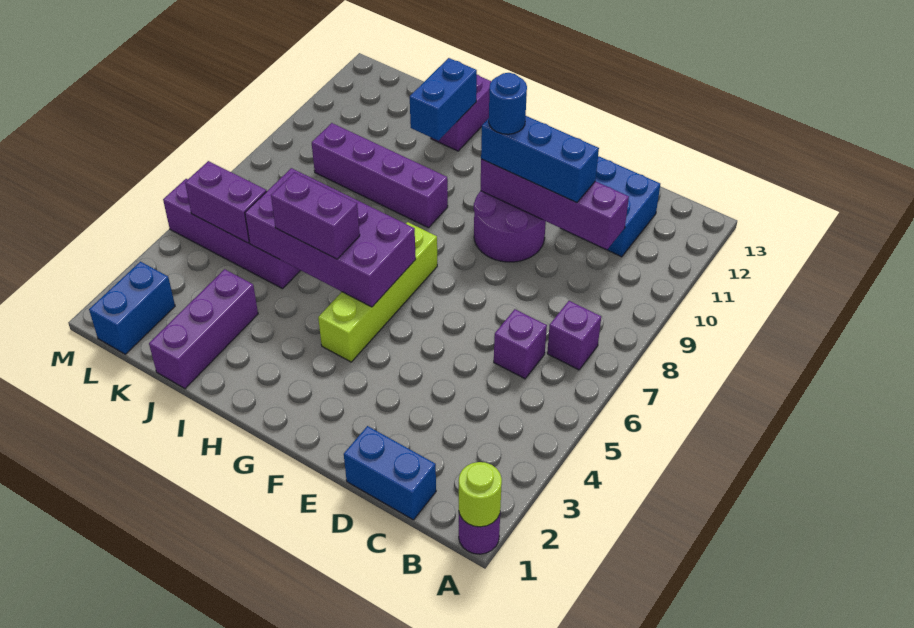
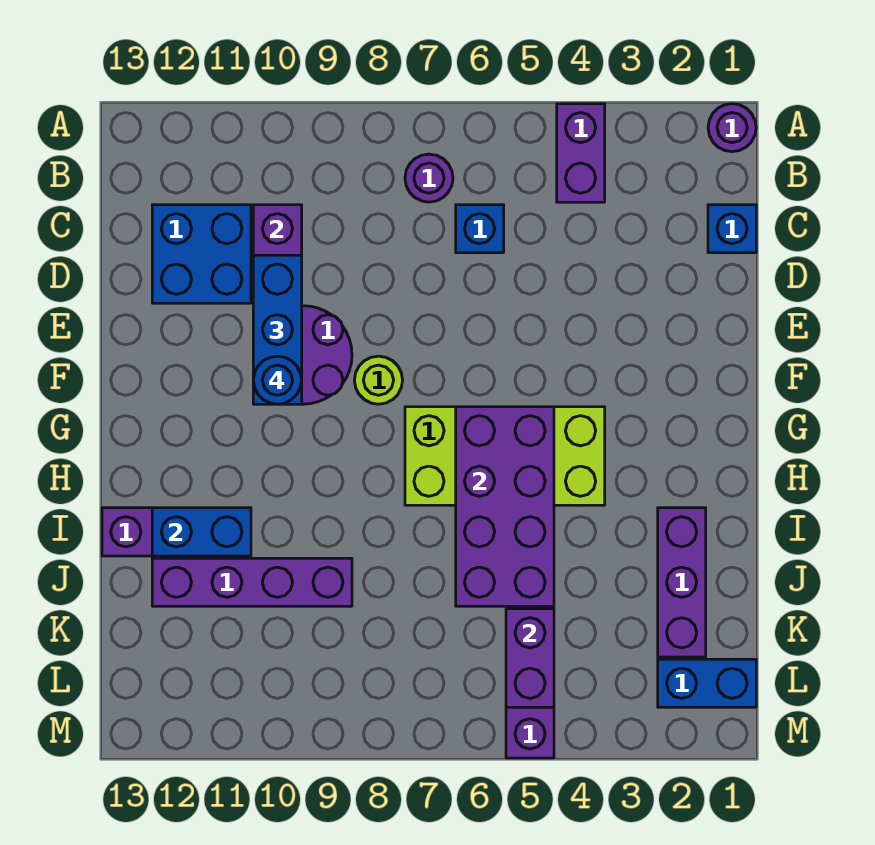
lime round brick A1 level 2 -> lime round brick F8 level 1
purple brick B7 level 1 -> purple round brick B7 level 1
blue brick C1:D1 level 1 -> blue brick C1 level 1
purple brick C6 level 1 -> blue brick C6 level 1
lime brick G4:G7 level 1 -> lime brick G4:H7 level 1
purple brick H5:I5 level 3 -> purple brick A4:B4 level 1
purple brick H9:K9 level 1 -> purple brick J9:J12 level 1
purple brick J1:J3 level 1 -> purple brick I2:K2 level 1

